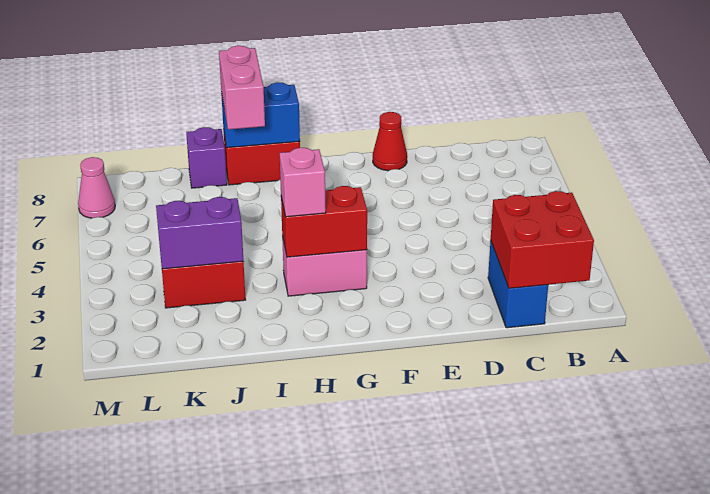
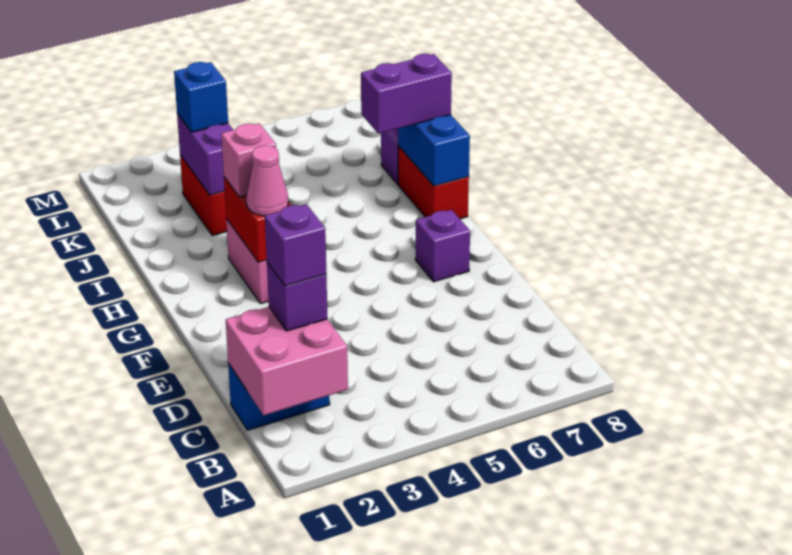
red brick B1:C2 level 2 -> pink brick B1:C2 level 2
none -> purple brick C2 level 3
none -> purple brick C2 level 4
red cone E8 level 1 -> none
none -> purple brick F7 level 1
pink brick I7:I8 level 3 -> purple brick I7:I8 level 3
none -> blue brick K3 level 3
pink cone M7 level 1 -> pink cone G3 level 3

